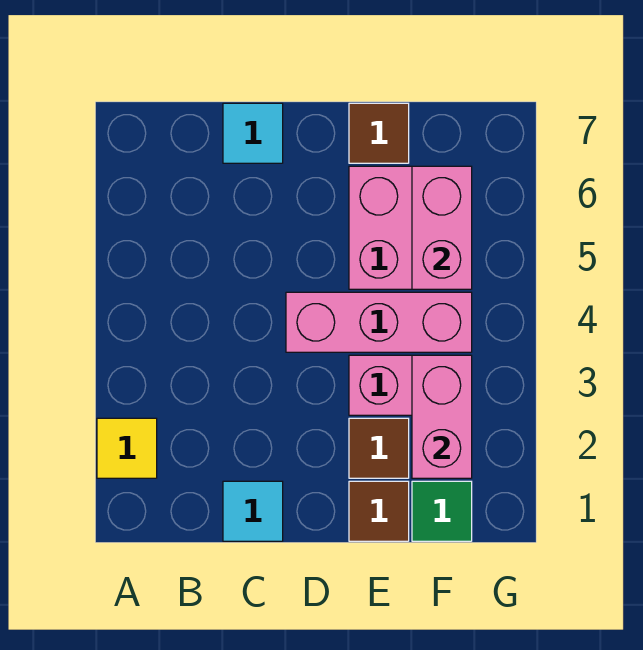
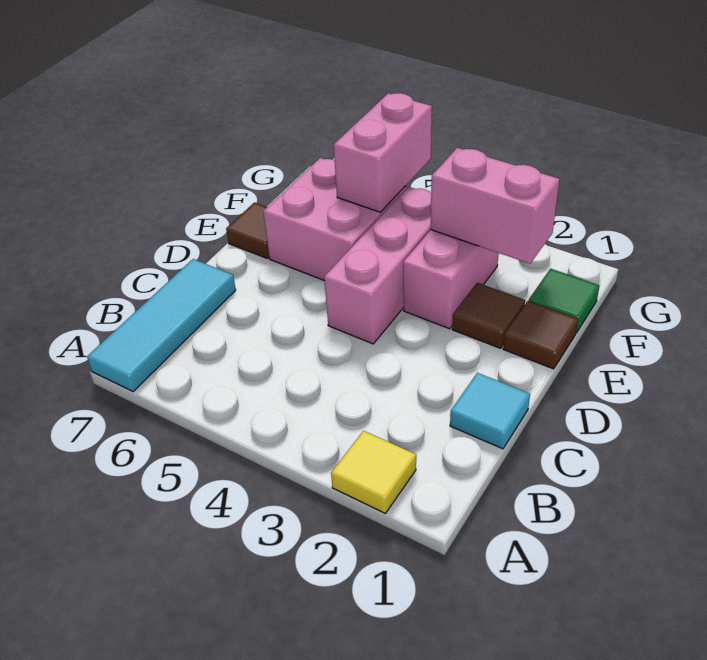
cyan tile C7 level 1 -> cyan tile A7:C7 level 1
pink brick F5:F6 level 2 -> pink brick F5:G5 level 2

